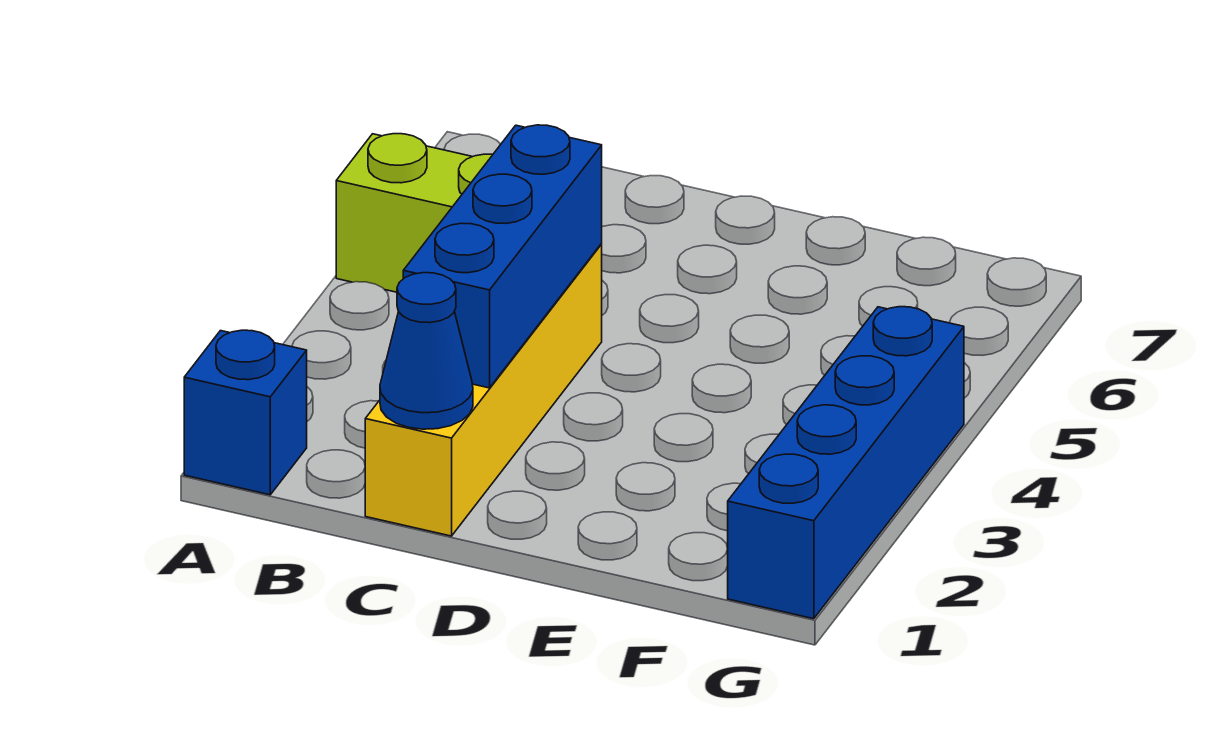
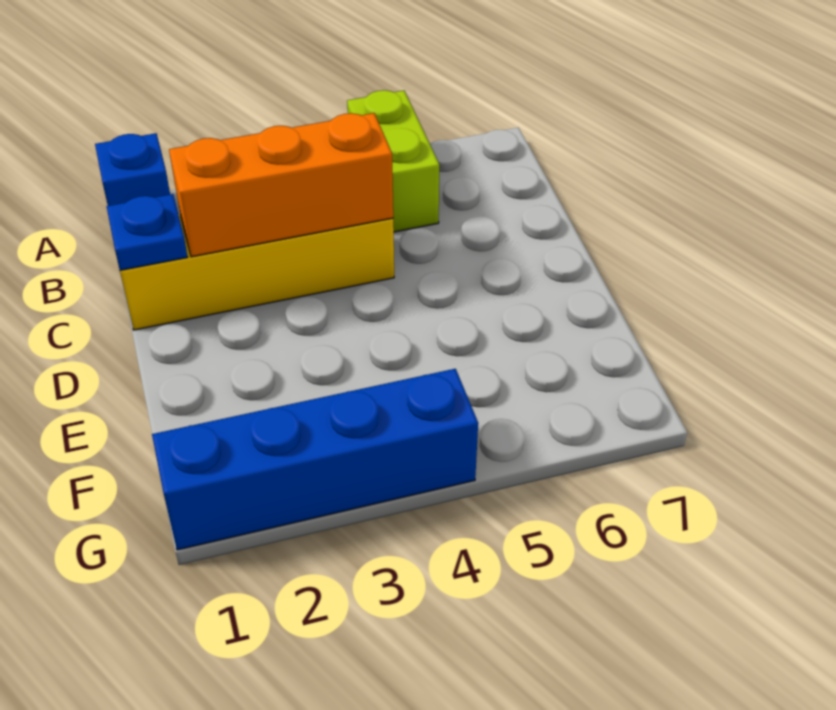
blue cone C1 level 2 -> blue plate C1 level 2
blue brick C2:C4 level 2 -> orange brick C2:C4 level 2

